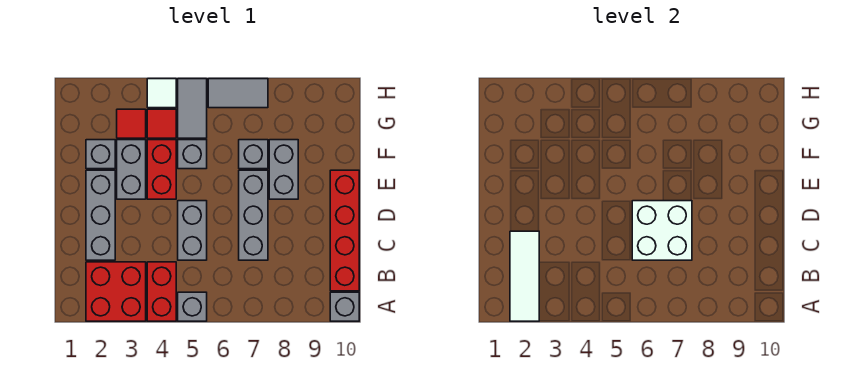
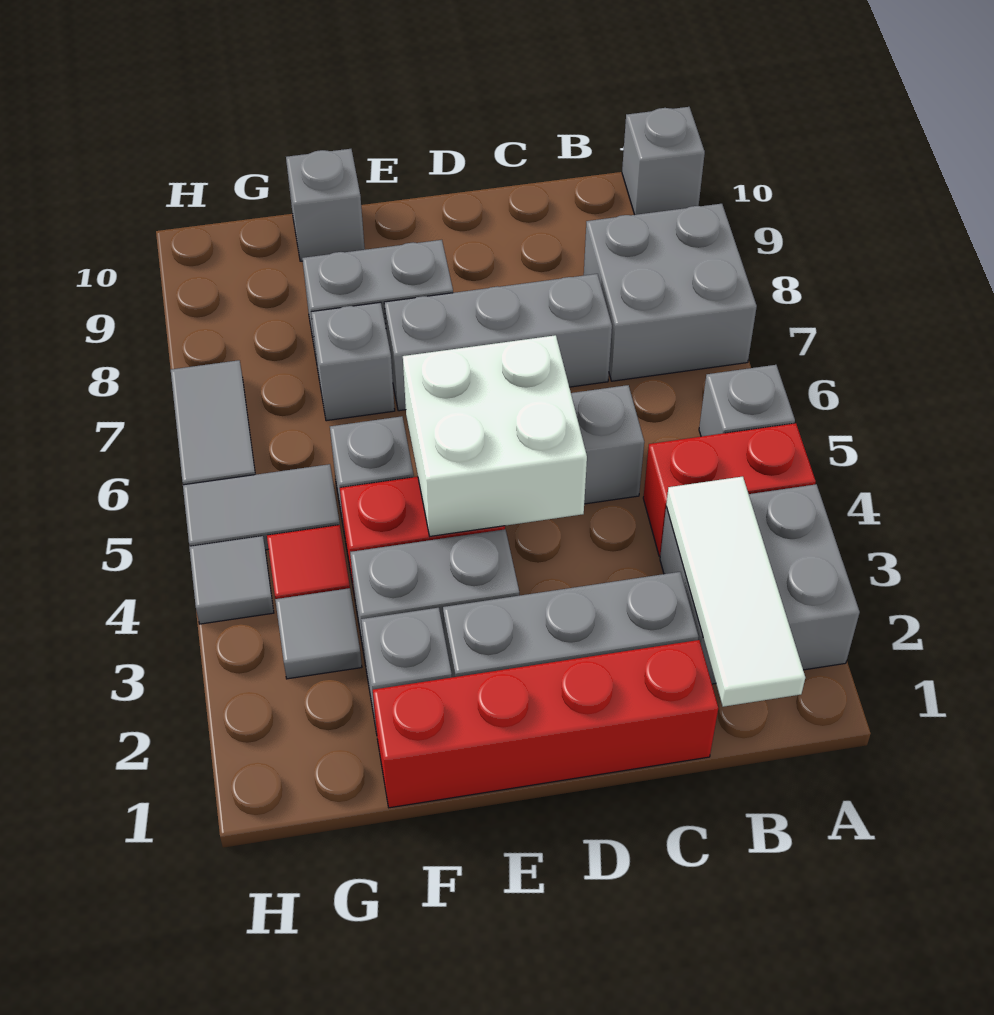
red brick A2:B3 level 1 -> grey brick A2:B3 level 1
white tile A2:C2 level 2 -> white tile B1:B3 level 2
none -> grey brick A7:B8 level 1
red brick B10:E10 level 1 -> red brick C1:F1 level 1
white brick C6:D7 level 2 -> white brick D4:E5 level 2
none -> grey brick F10 level 1
red tile G3 level 1 -> grey tile G3 level 1
white tile H4 level 1 -> grey tile H4 level 1

